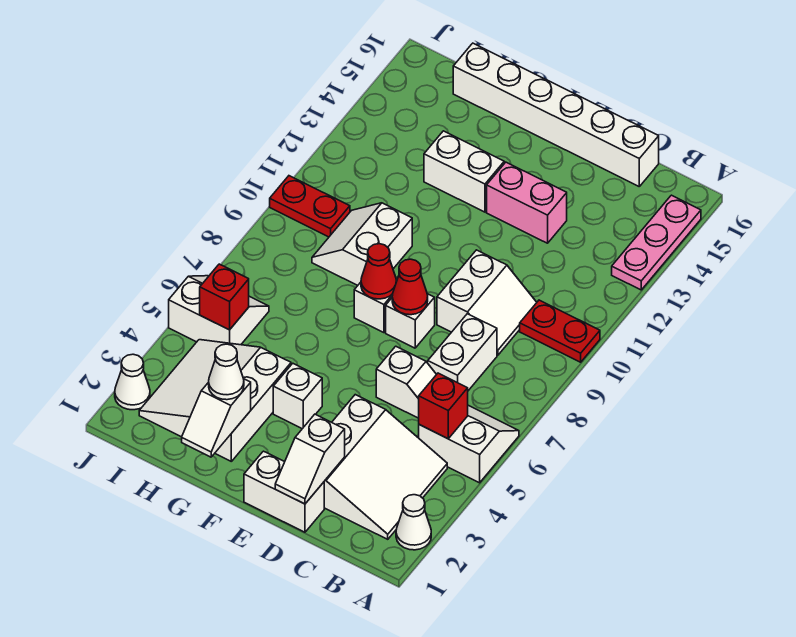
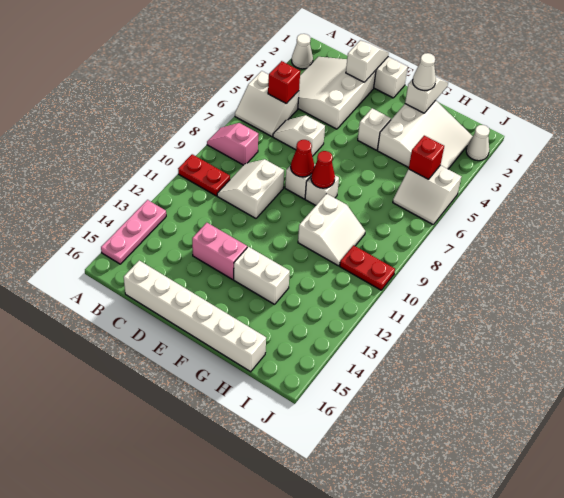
none -> pink slope A8:B8 level 1 top B
white brick C7:C8 level 1 -> none

